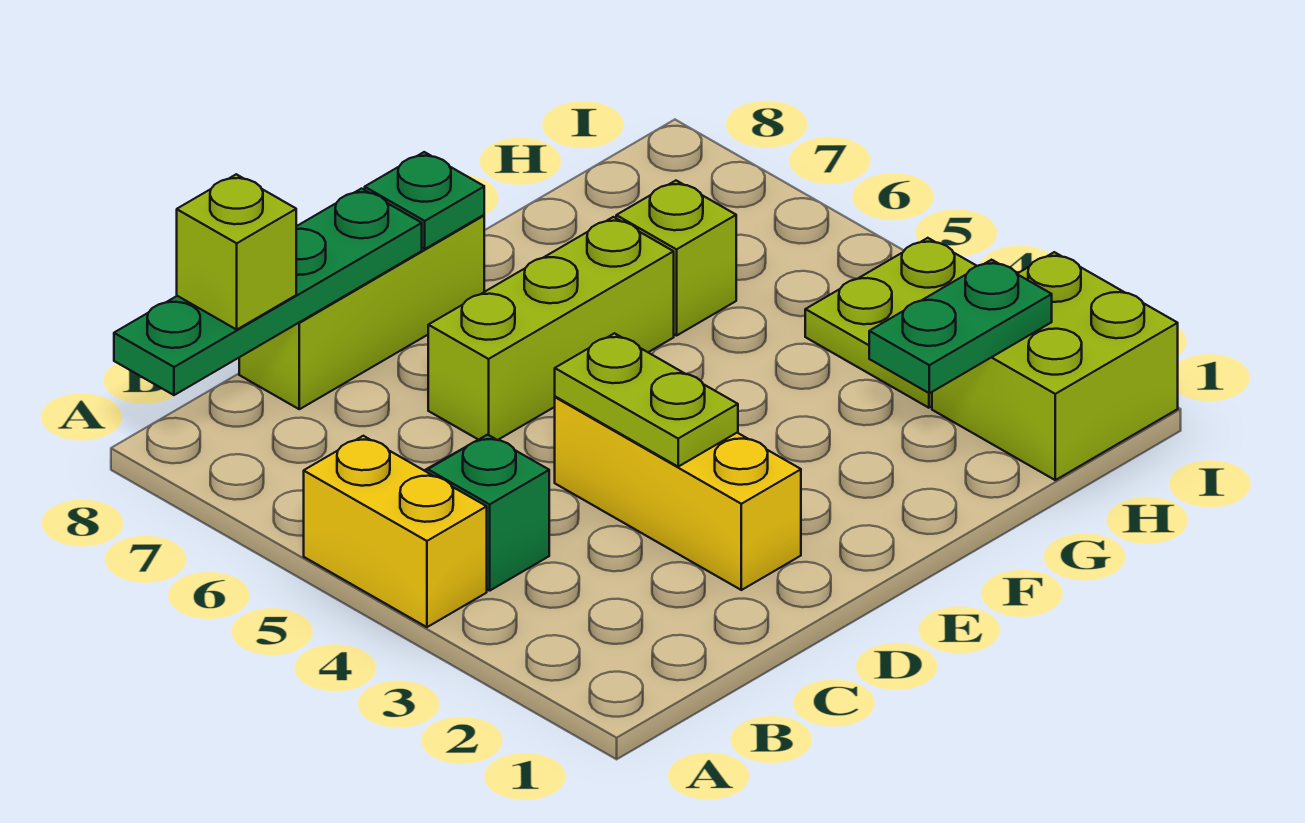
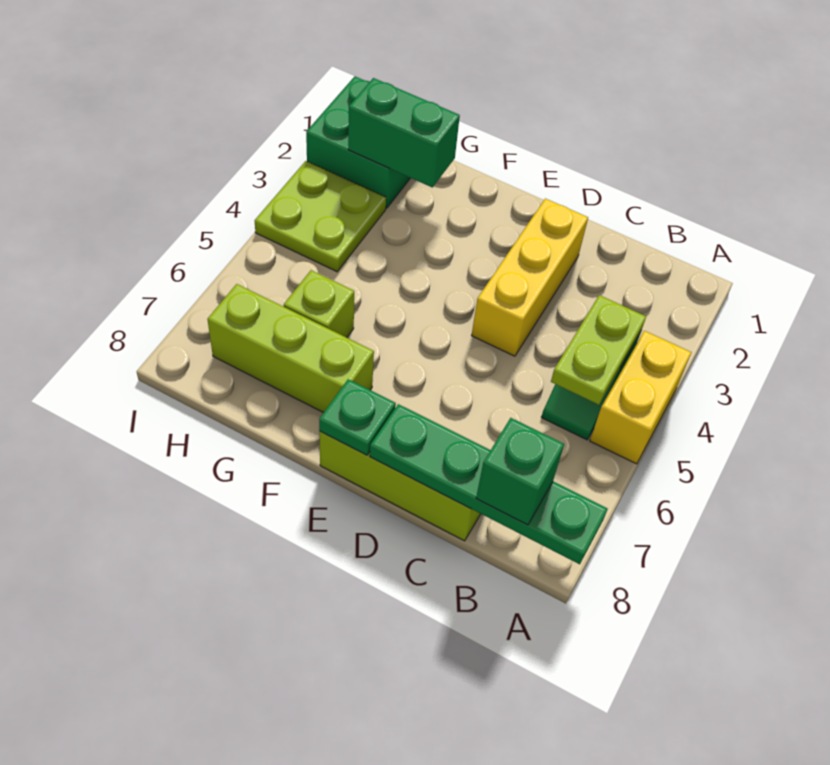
lime brick B8 level 3 -> green brick B8 level 3
lime plate D3:D4 level 2 -> lime plate B4:B5 level 2
lime brick D6:F6 level 1 -> lime brick F7:H7 level 1
green plate G2:H2 level 2 -> green brick G2:H2 level 2
lime brick H1:I2 level 1 -> green brick H1:I2 level 1

